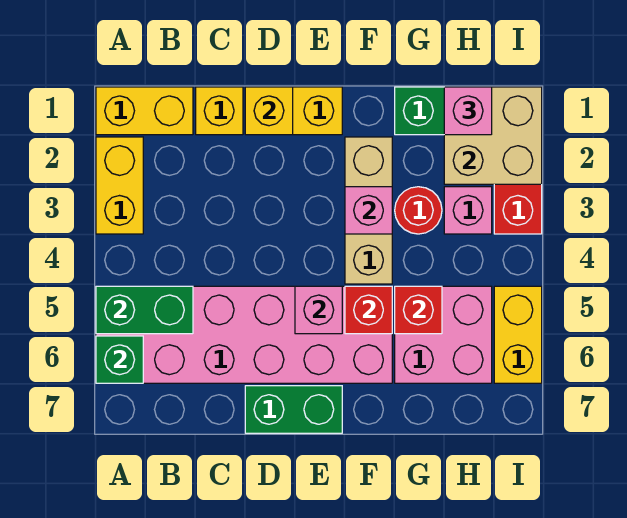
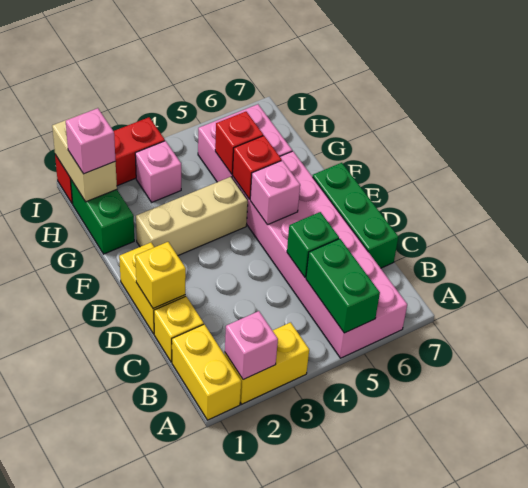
green brick A6 level 2 -> green brick C5 level 2
green brick D7:E7 level 1 -> green brick C7:E7 level 1
pink brick F3 level 2 -> pink brick A2 level 2
red round brick G3 level 1 -> none
tan brick H1:I2 level 2 -> tan brick H1:I1 level 2
yellow brick I5:I6 level 1 -> none

